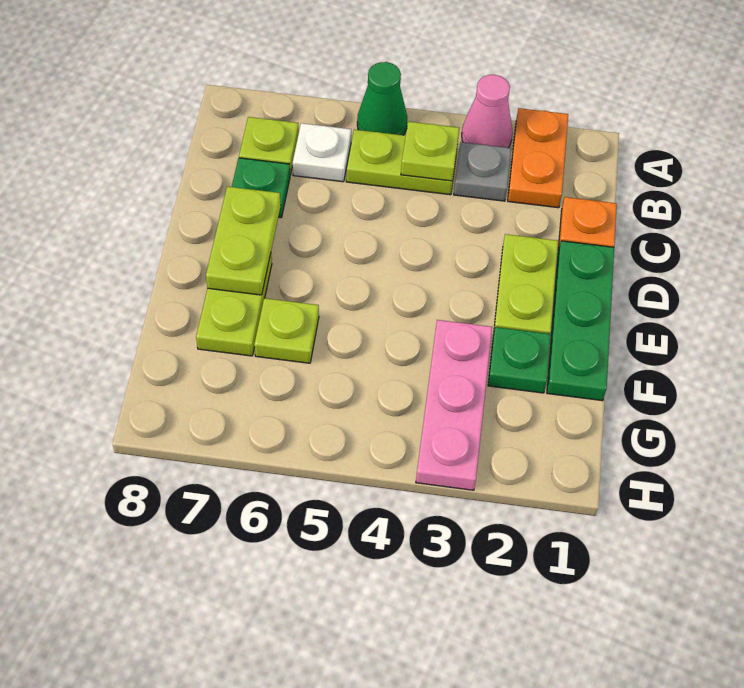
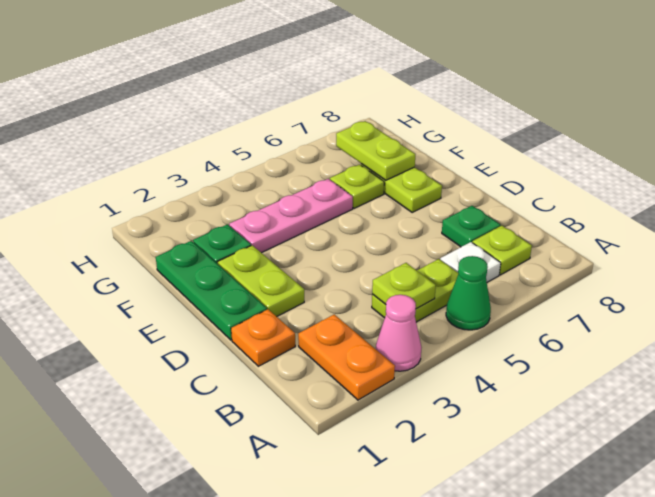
grey plate B3 level 1 -> none
lime plate D7:E7 level 2 -> lime plate F7:G7 level 2
pink plate F3:H3 level 1 -> pink plate F3:F5 level 1

